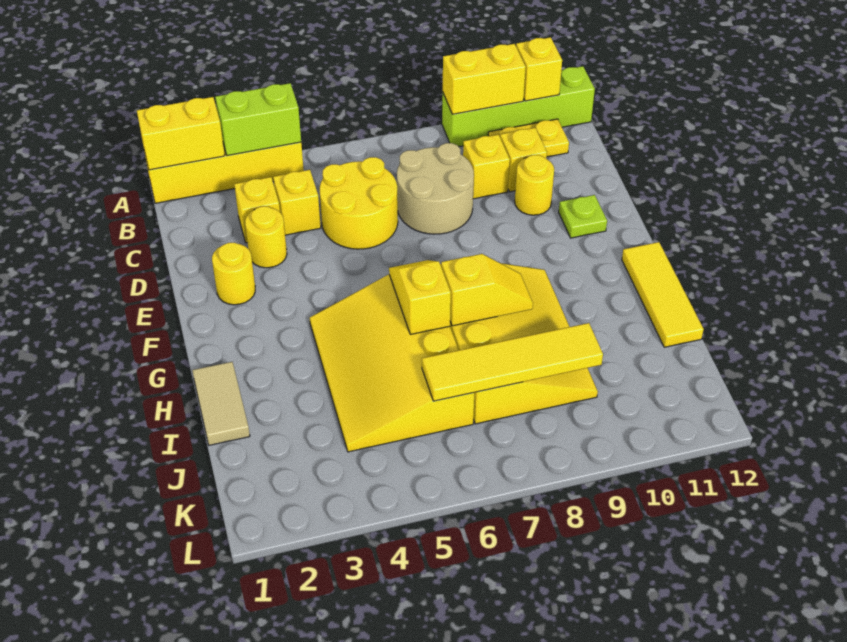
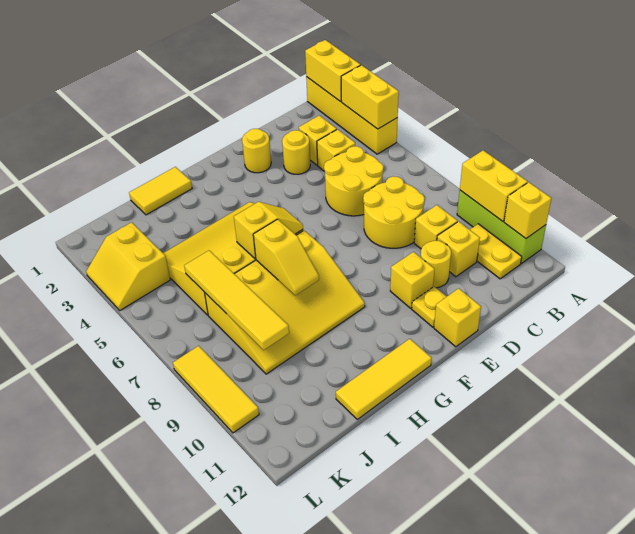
lime brick A3:A4 level 2 -> yellow brick A3:A4 level 2
lime brick A9:A12 level 1 -> lime brick A9:A11 level 1
tan round brick C7:D8 level 1 -> yellow round brick C7:D8 level 1
none -> yellow brick E10 level 1
lime plate E11 level 1 -> yellow plate E11 level 1
none -> yellow brick E12 level 1
tan tile H1:I1 level 1 -> yellow tile H1:I1 level 1
none -> yellow slope K3:L4 level 1 top K
none -> yellow tile L8:L10 level 1

